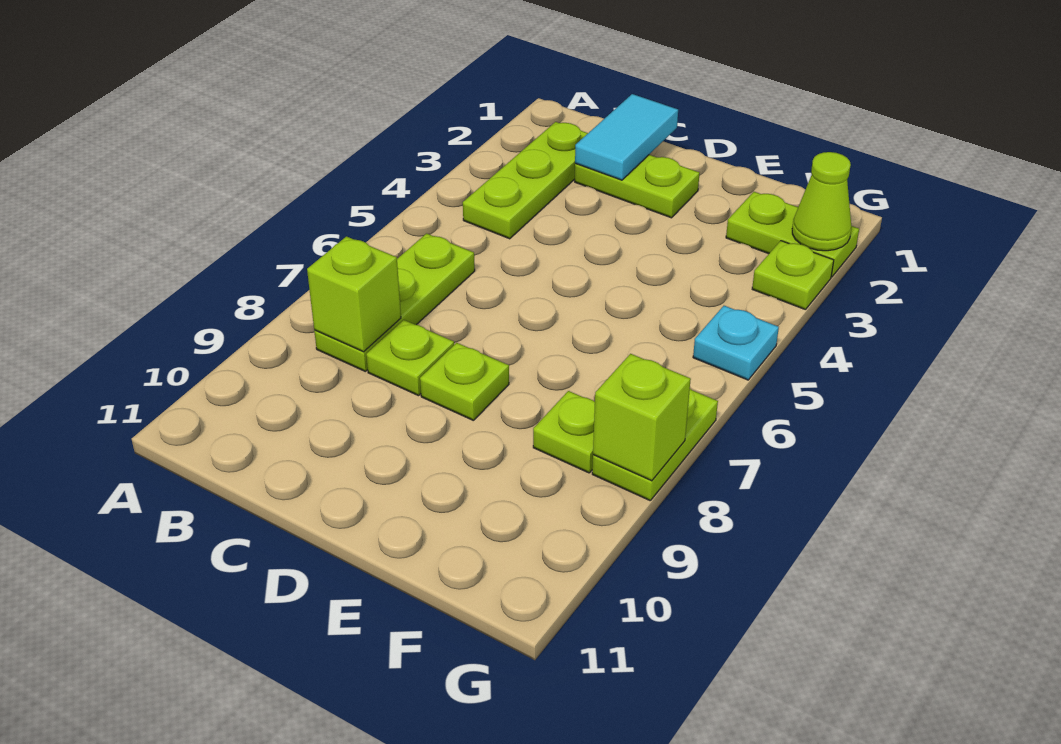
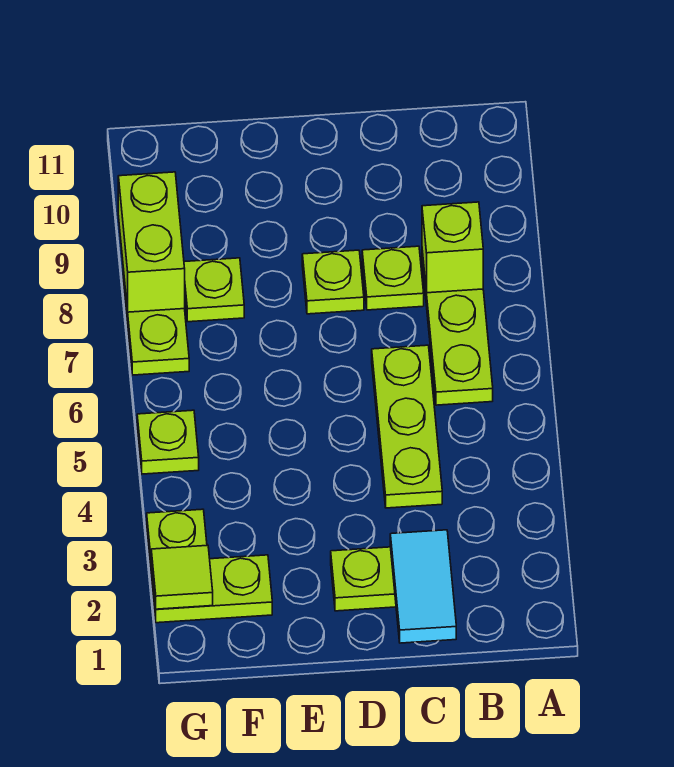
lime plate B2:B4 level 1 -> lime plate C4:C6 level 1
lime cone G2 level 2 -> lime tile G2 level 2
cyan plate G5 level 1 -> lime plate G5 level 1
lime brick G8 level 2 -> lime brick G8:G9 level 2

